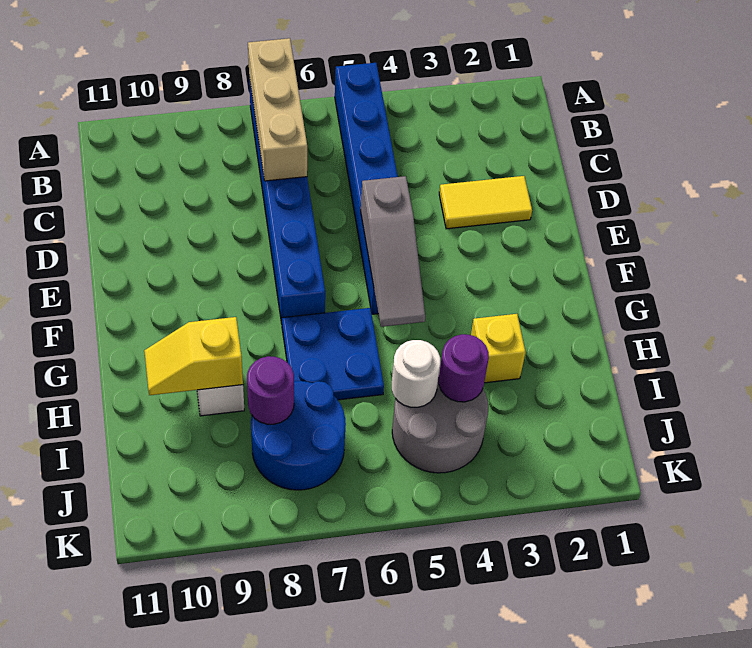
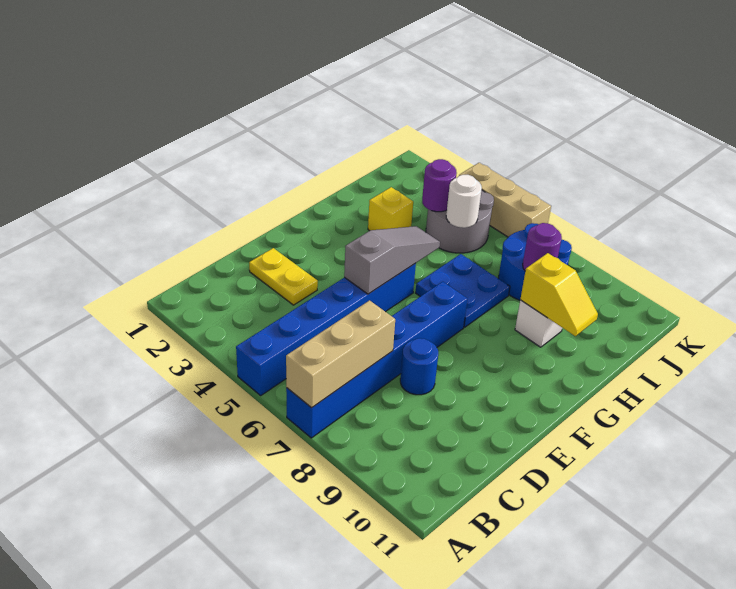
yellow tile D2:D3 level 1 -> yellow plate D2:D3 level 1
none -> blue round brick D8 level 1
none -> tan brick K4:K6 level 1

